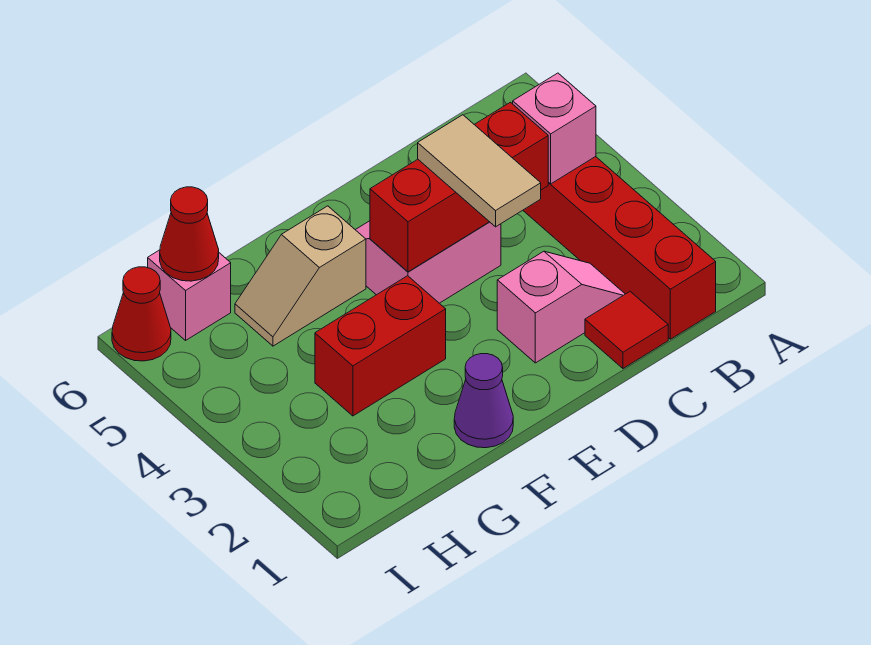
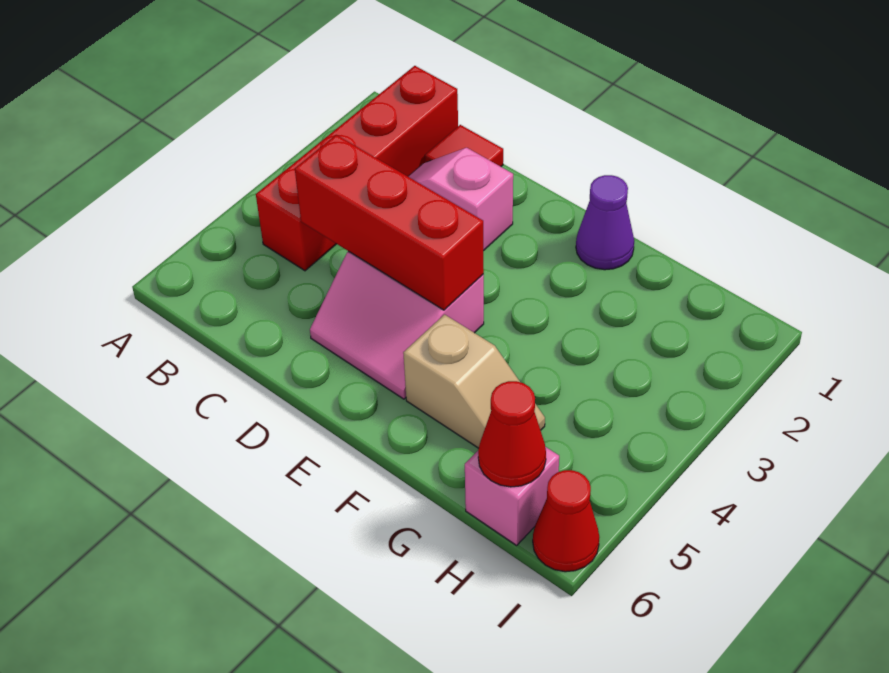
pink brick B4 level 2 -> none
tan tile D3:D4 level 3 -> none
red brick F3:G3 level 1 -> none

